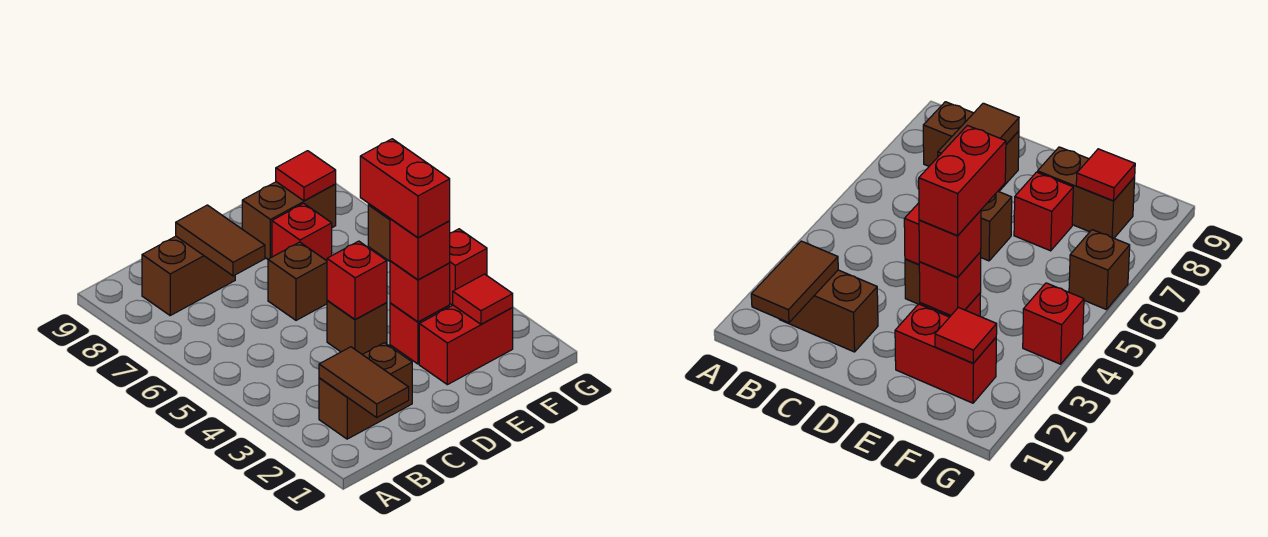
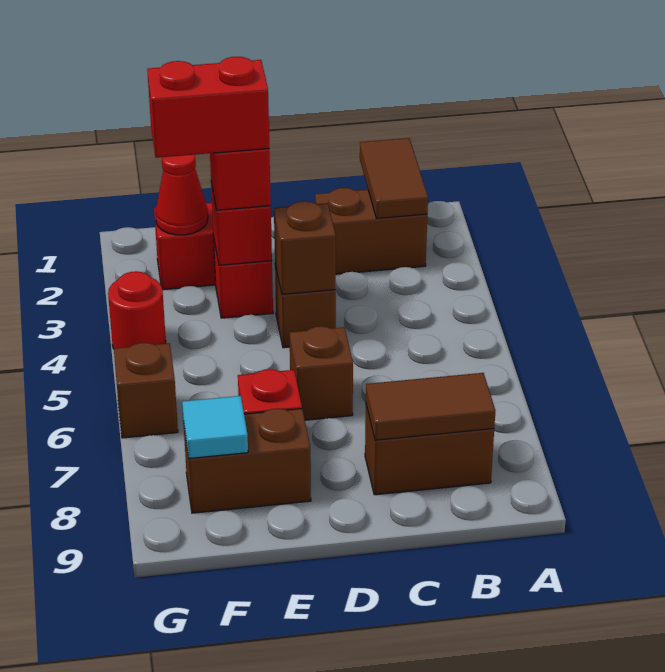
brown tile C7:C8 level 2 -> brown tile B8:C8 level 2
red brick D4 level 2 -> brown brick D4 level 2
red brick E3:E4 level 4 -> red brick E3:F3 level 4
red tile F2 level 2 -> red cone F2 level 2
red tile F8 level 2 -> cyan tile F8 level 2
red brick G4 level 1 -> red round brick G4 level 1

